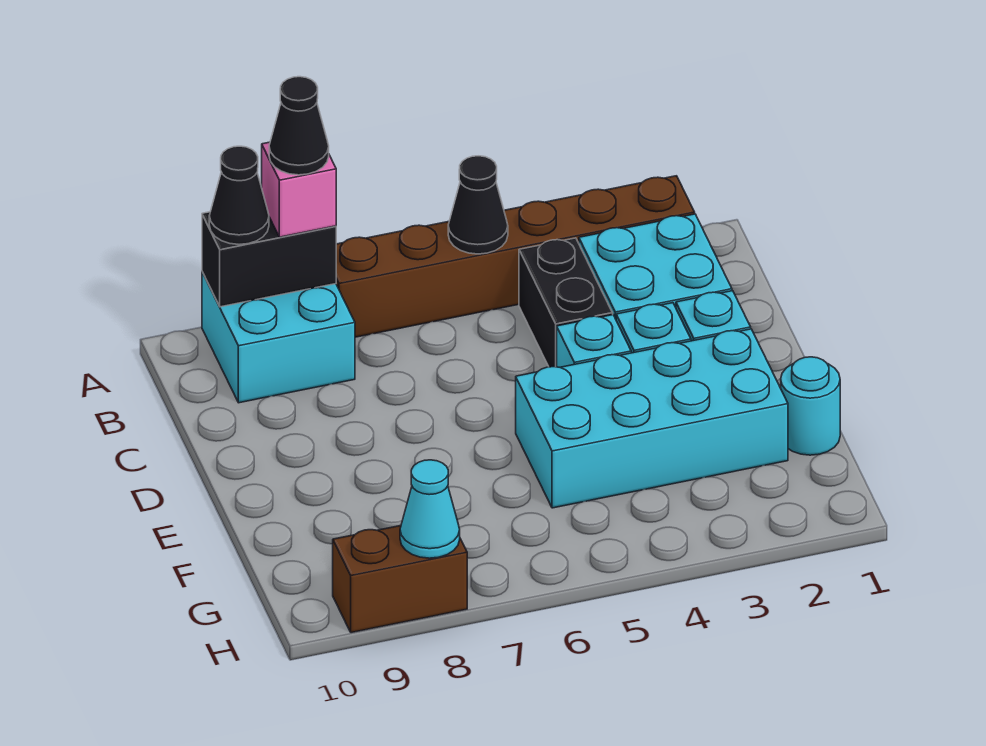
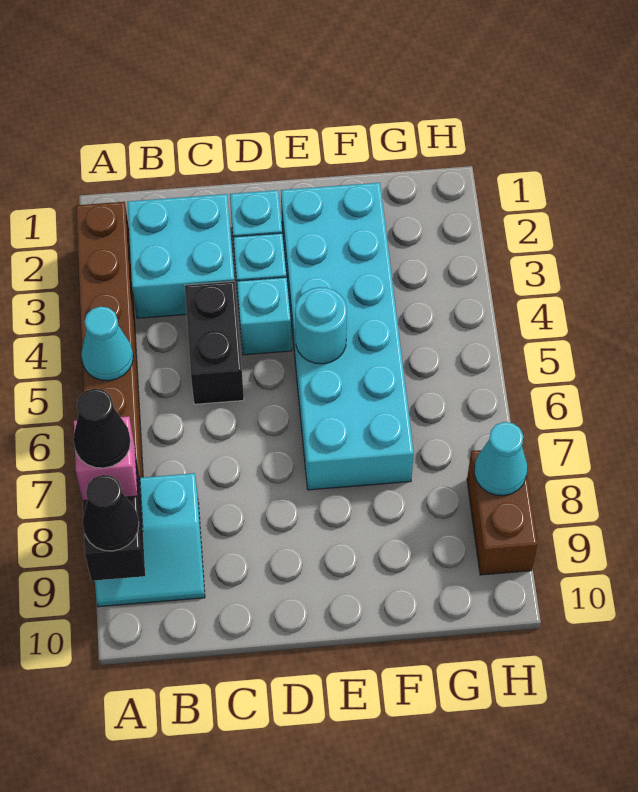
black cone A5 level 2 -> cyan cone A5 level 2
cyan brick A8:B9 level 1 -> cyan slope A8:B9 level 1 top 8
black brick B4:C4 level 1 -> black brick C4:C5 level 1
cyan brick E2:F5 level 1 -> cyan brick E2:F7 level 1
cyan round brick F1 level 1 -> cyan round brick E5 level 2

